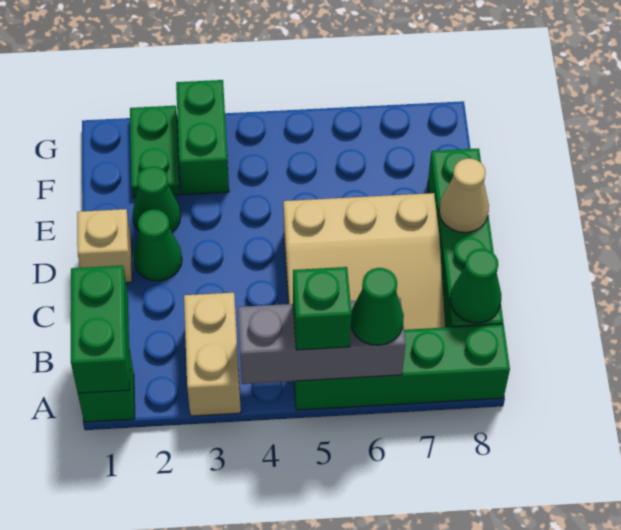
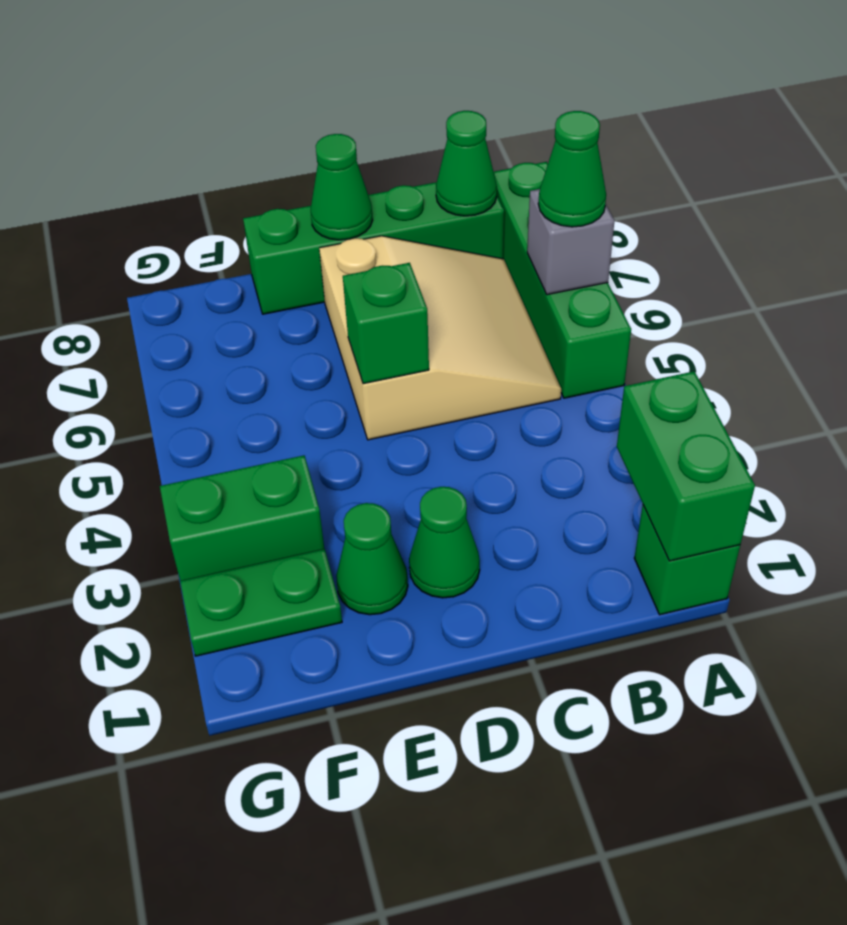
green brick A1:B1 level 2 -> green brick A1:A2 level 2
tan brick A3:B3 level 1 -> none
grey brick A4:A6 level 2 -> grey brick A6 level 2
green brick A5 level 3 -> green brick D5 level 2
tan brick D1 level 1 -> none
tan cone D8 level 2 -> green cone D8 level 2

